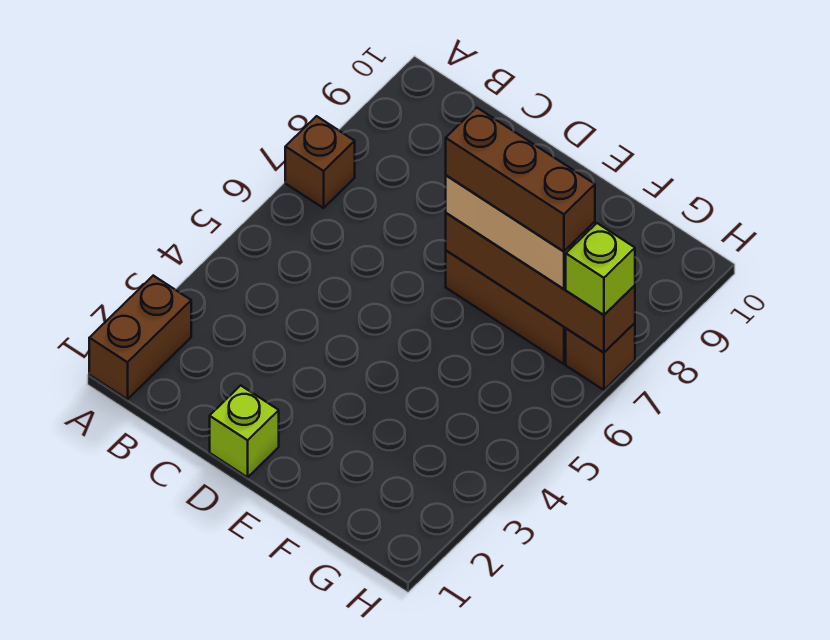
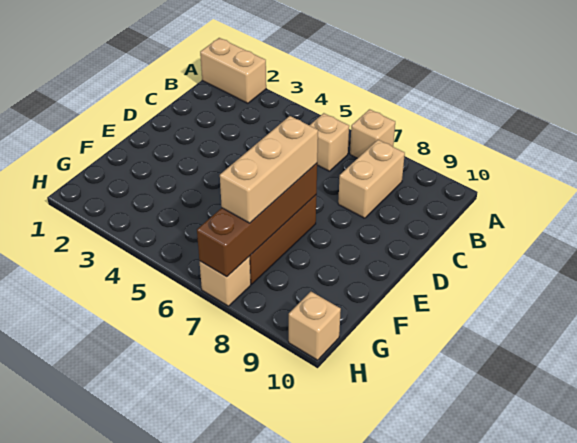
brown brick A1:A2 level 1 -> tan brick A1:A2 level 1
brown brick A7 level 1 -> tan brick A7 level 1
none -> tan brick B6 level 1
none -> tan brick B8:C8 level 1
lime brick D1 level 1 -> none
brown brick E7:G7 level 4 -> none
brown brick H7 level 1 -> tan brick H7 level 1
lime brick H7 level 3 -> none
none -> tan brick H10 level 1

